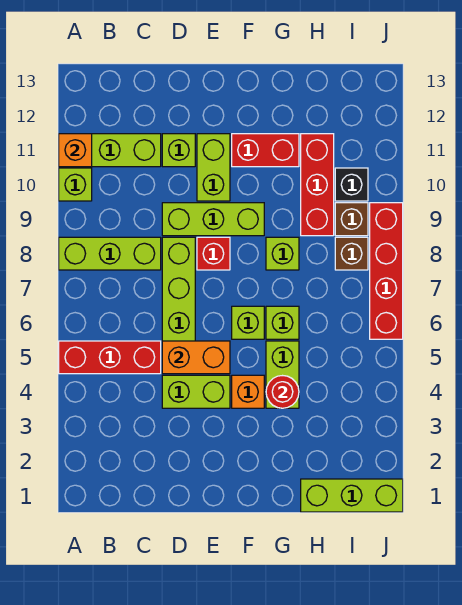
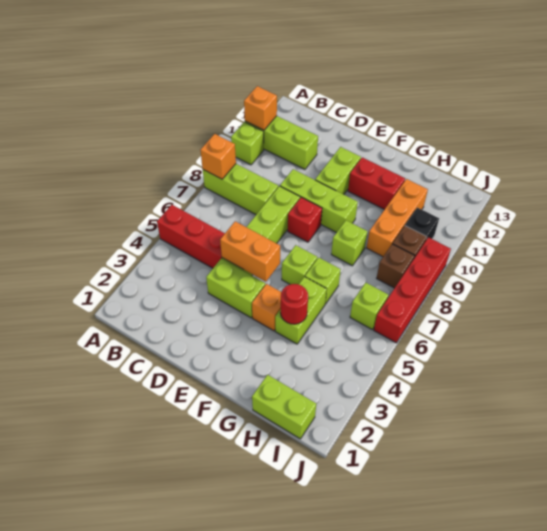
none -> orange brick A8 level 2
lime brick D11 level 1 -> lime brick I6 level 1
lime brick H1:J1 level 1 -> lime brick H1:I1 level 1
red brick H9:H11 level 1 -> orange brick H9:H11 level 1

